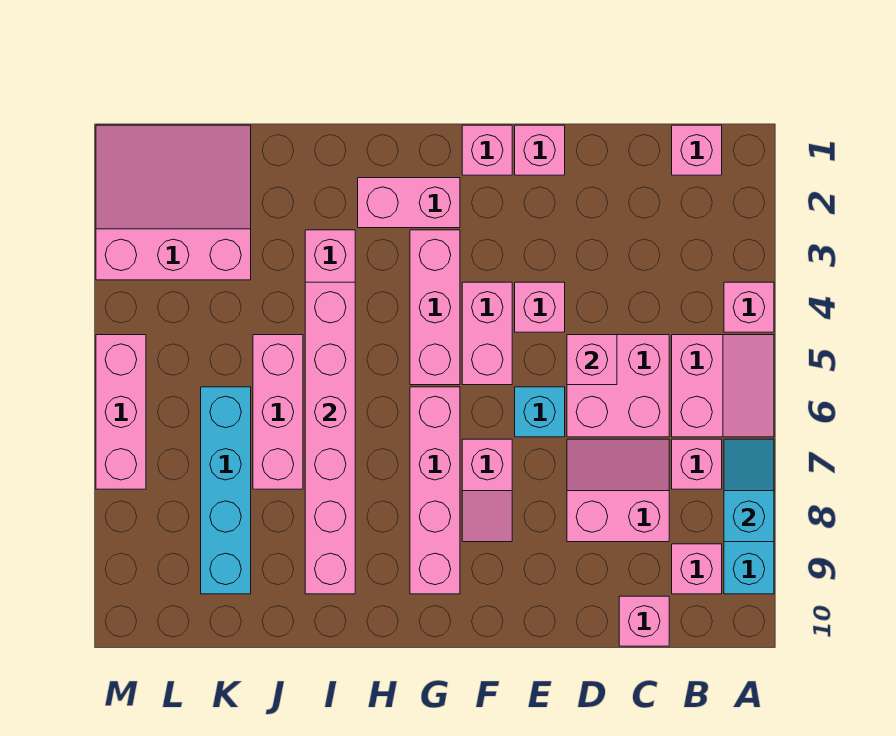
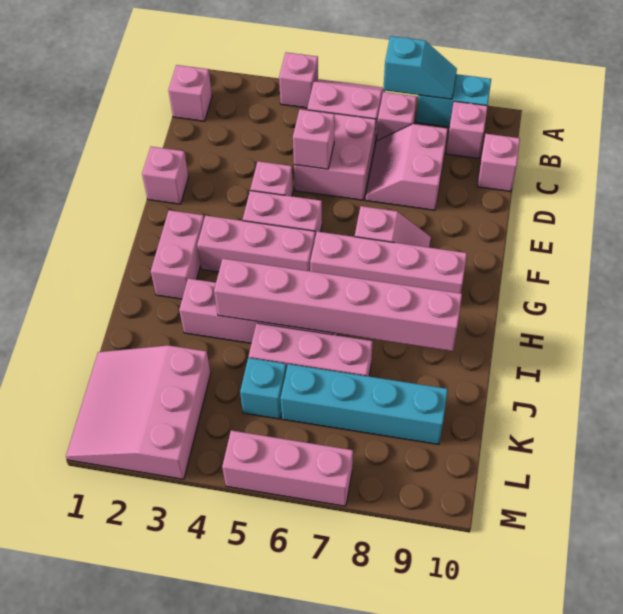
cyan slope A7:A8 level 2 top 8 -> cyan slope A7:A8 level 2 top 7
cyan brick E6 level 1 -> cyan brick K5 level 1
pink brick F1 level 1 -> none

